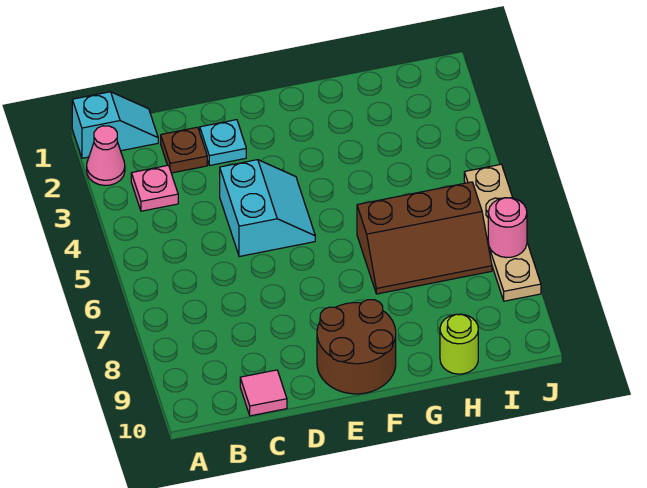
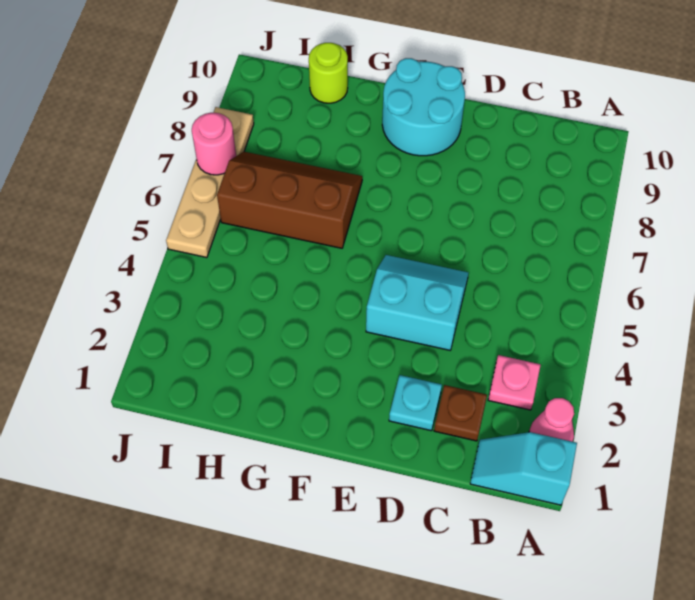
pink tile C10 level 1 -> none
cyan slope D4:E5 level 1 top D -> cyan slope D4:E5 level 1 top 4
brown round brick E9:F10 level 1 -> cyan round brick E9:F10 level 1

